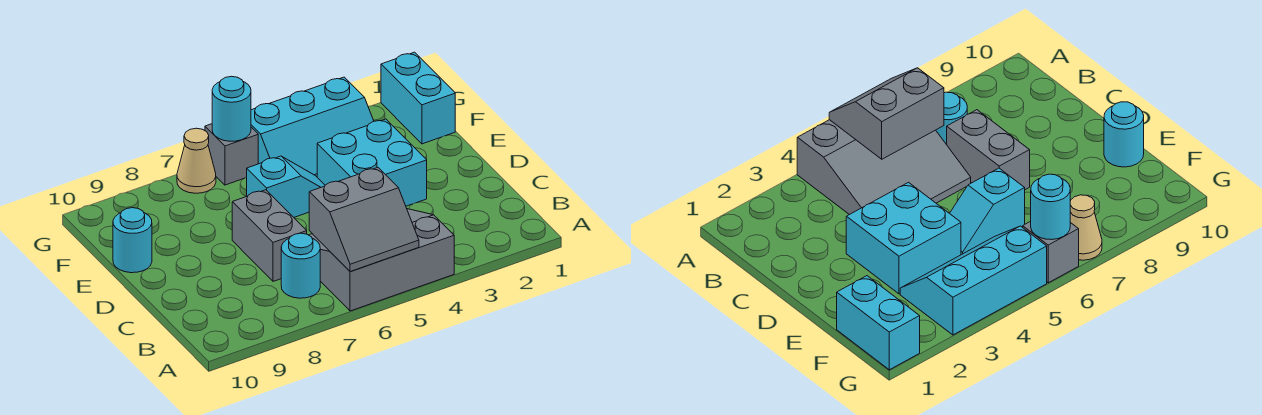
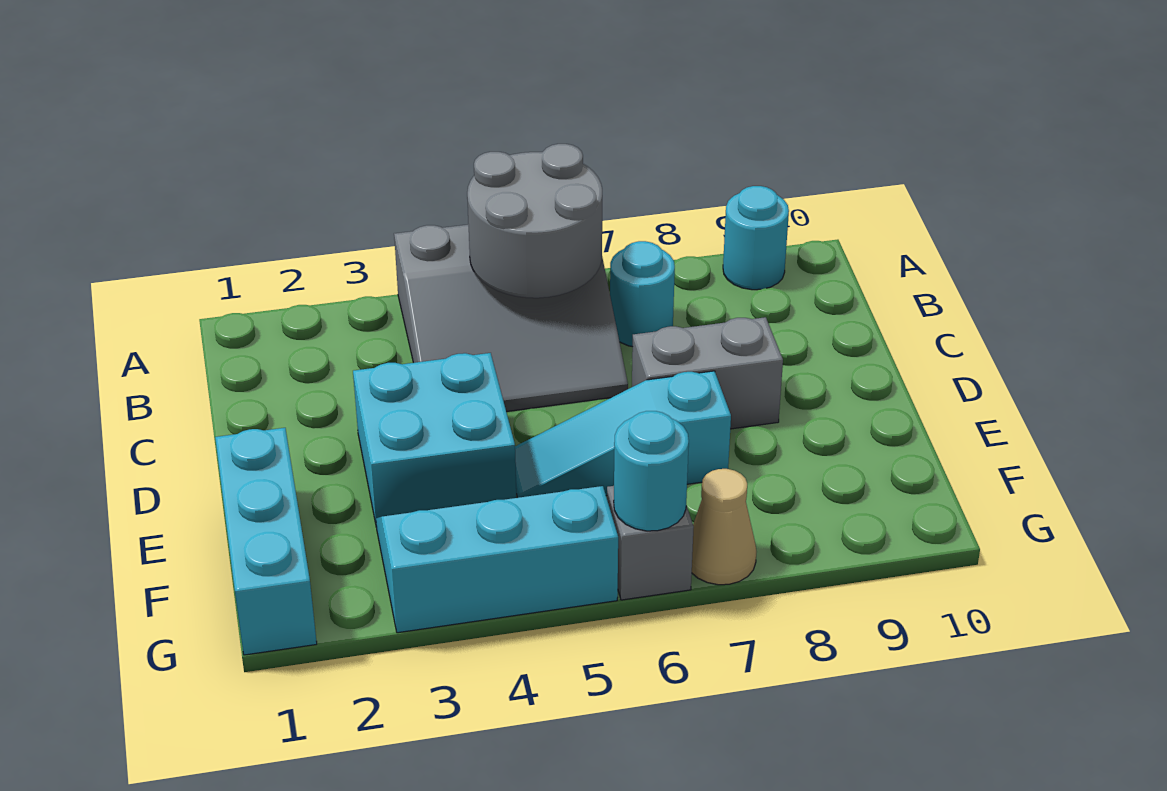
grey slope A5:B6 level 2 top B -> grey round brick A5:B6 level 2
grey brick C7:D7 level 1 -> grey brick D7:D8 level 1
cyan slope E5:E6 level 1 top 6 -> cyan slope E5:E7 level 1 top 7
cyan round brick E10 level 1 -> cyan round brick A9 level 1
cyan brick F1:G1 level 1 -> cyan brick E1:G1 level 1

